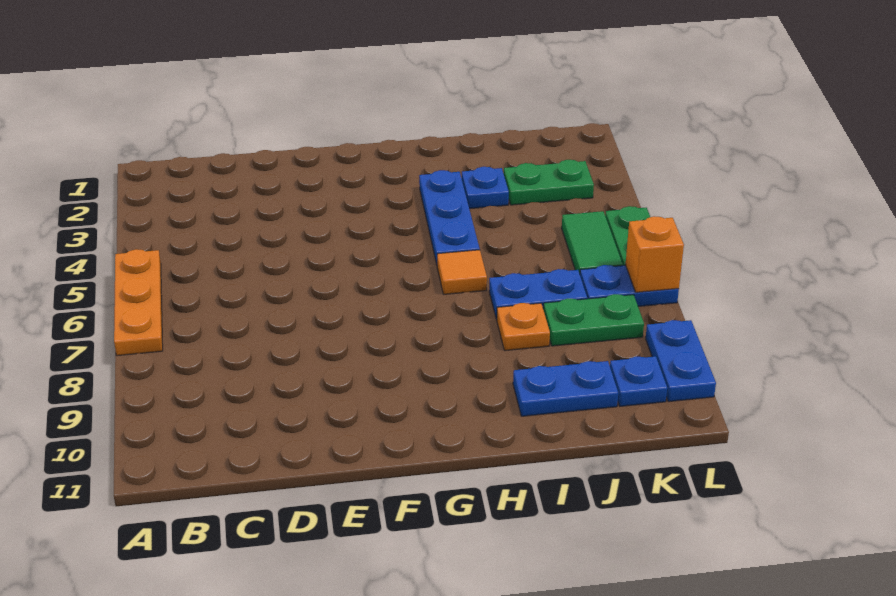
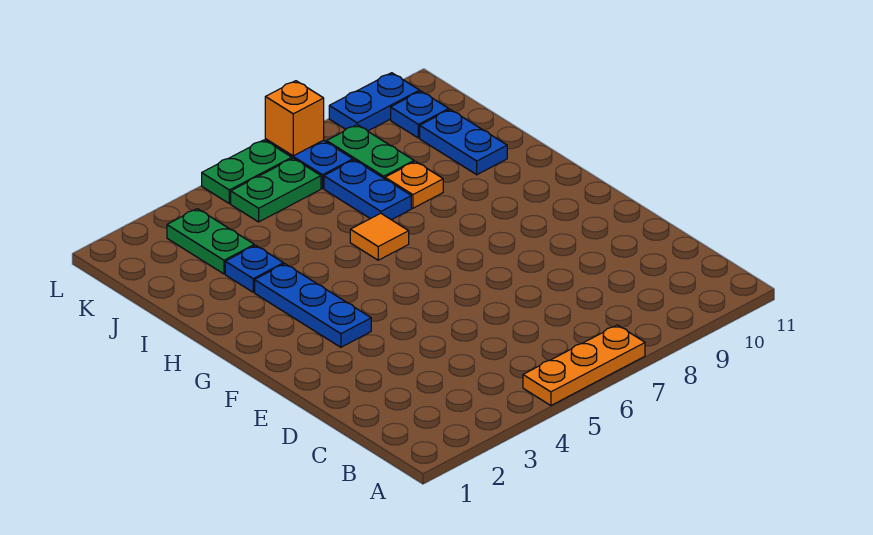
blue plate H3:H5 level 1 -> blue plate F3:H3 level 1
green tile K5:K6 level 1 -> green plate K5:K6 level 1

